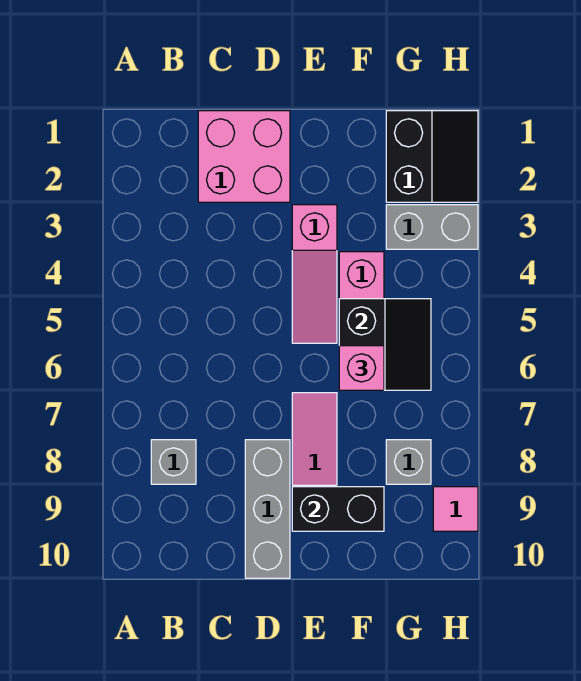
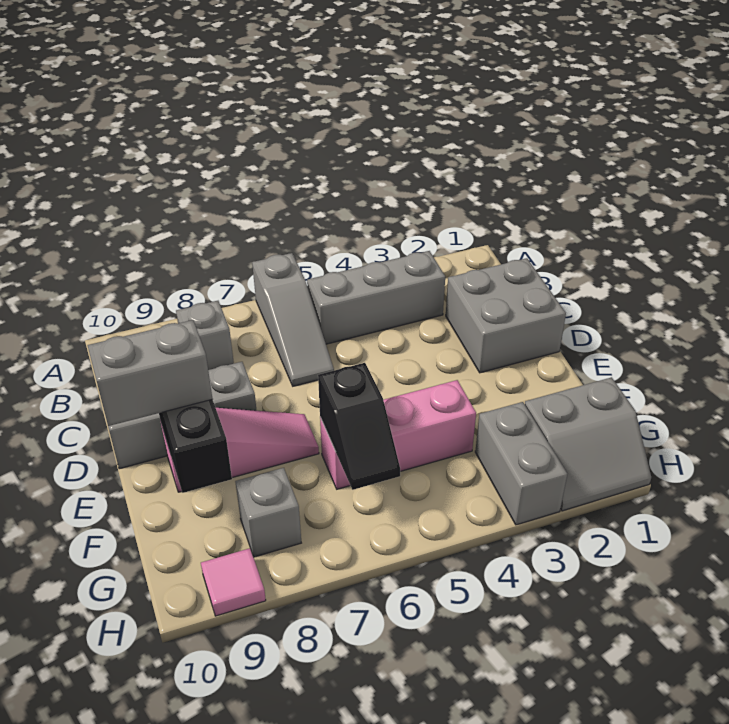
none -> grey slope A6:C6 level 1 top A
none -> grey brick B3:B5 level 1
pink brick C1:D2 level 1 -> grey brick C1:D2 level 1
pink slope E3:E5 level 1 top 3 -> none
none -> grey brick E9:E10 level 3
black slope F5:G6 level 2 top F -> black slope F6:G6 level 2 top F
pink brick F6 level 3 -> none
black slope G1:H2 level 1 top G -> grey slope G1:H2 level 1 top G

